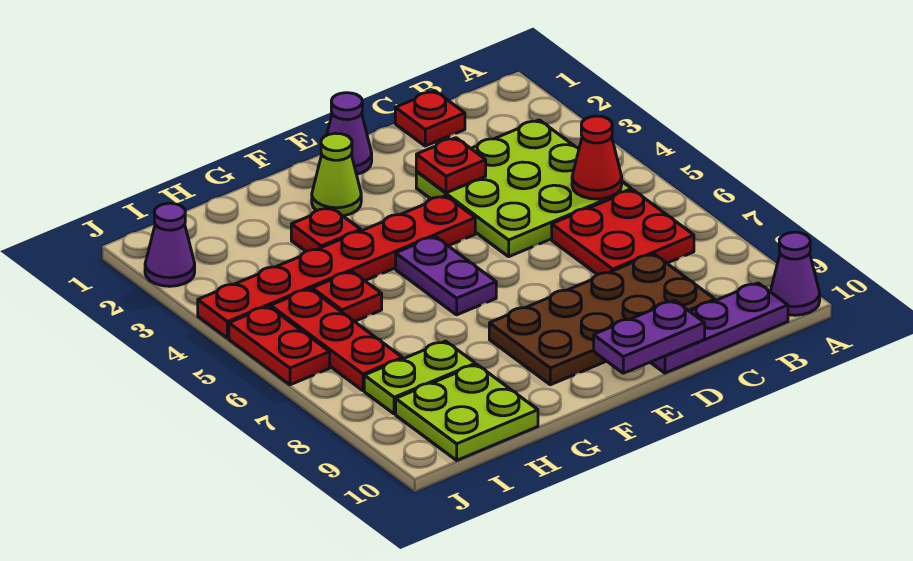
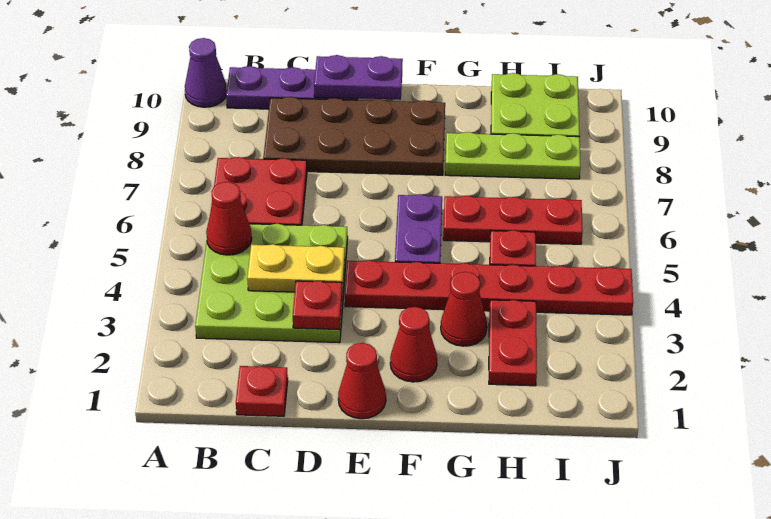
none -> yellow plate C4:D4 level 2
purple cone E1 level 1 -> red cone E1 level 1
lime cone F2 level 1 -> red cone F2 level 1
red plate G3 level 1 -> red cone G3 level 1
lime plate H8:I8 level 1 -> lime plate G8:I8 level 1
red plate I5:I7 level 1 -> red plate G6:I6 level 1
purple cone J2 level 1 -> none
red plate J5:J6 level 1 -> red plate H2:H3 level 1

